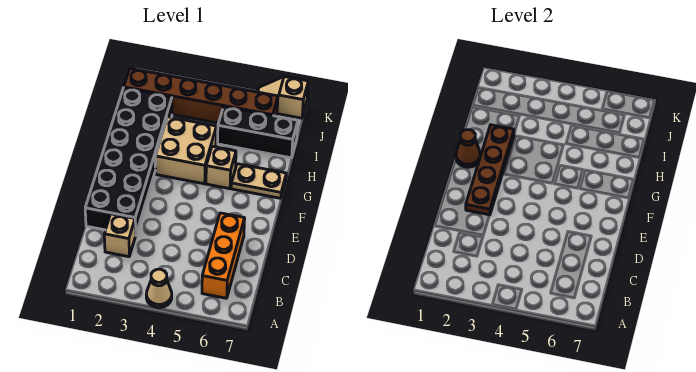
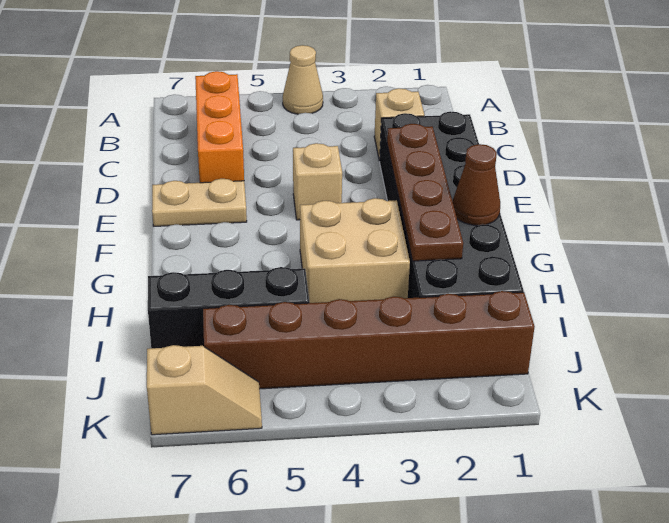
tan brick G5 level 1 -> tan brick E4 level 1
tan plate G6:G7 level 1 -> tan plate E6:E7 level 1

